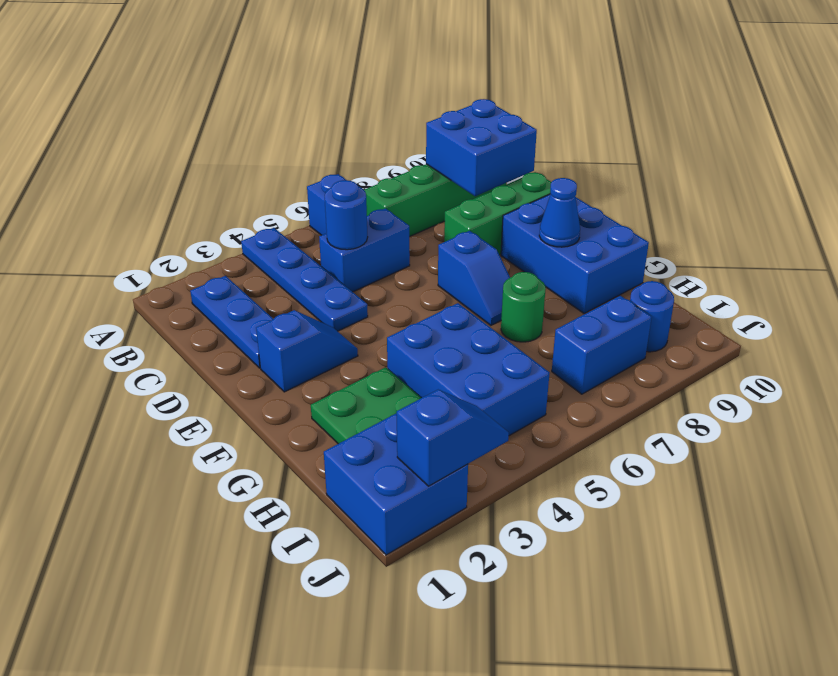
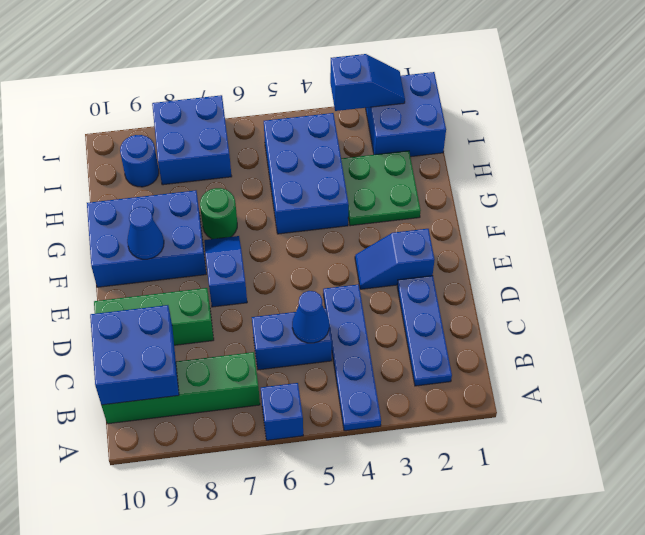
blue round brick C5 level 2 -> blue cone C5 level 2
blue brick E9:G10 level 1 -> blue brick F8:G10 level 1
blue brick I7:I8 level 1 -> blue brick I7:J8 level 1
blue slope J2:J3 level 2 top 2 -> blue slope J2:J3 level 2 top 3

